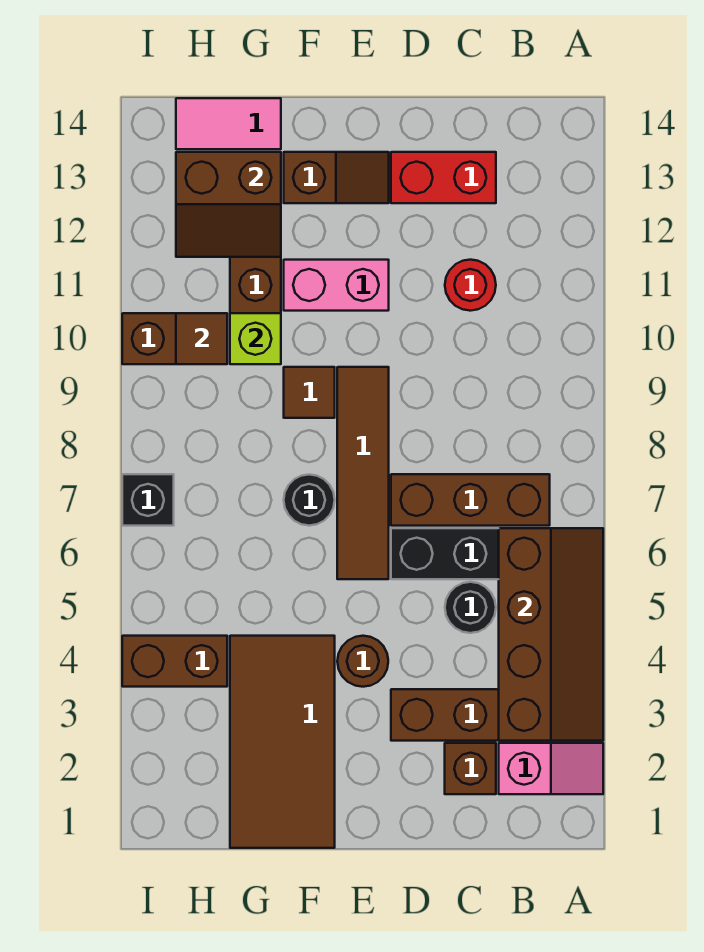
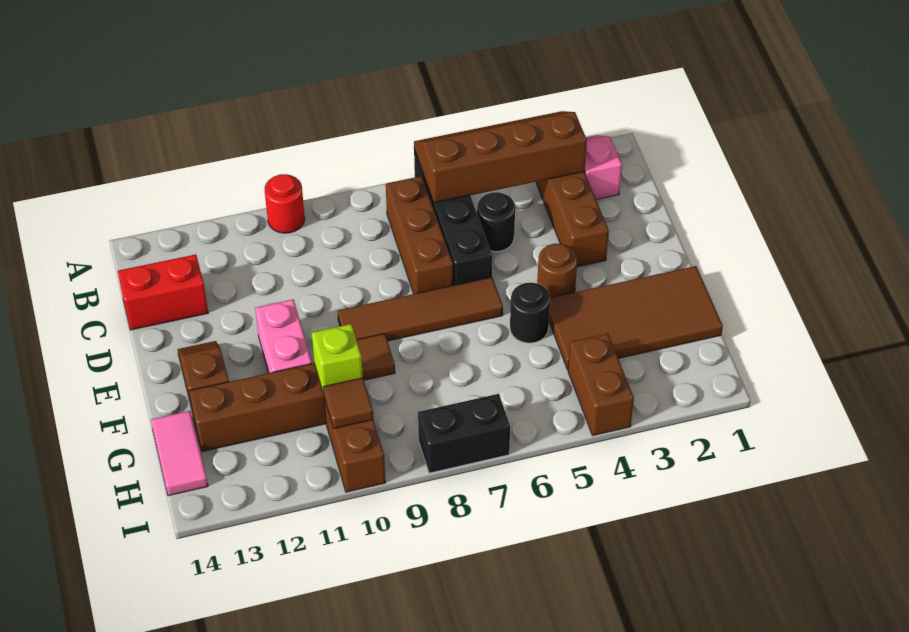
brown brick C2 level 1 -> none
red round brick C11 level 1 -> red round brick A10 level 1
red brick C13:D13 level 1 -> red brick C13:C14 level 1
black round brick F7 level 1 -> black round brick F5 level 1
brown slope G12:H13 level 2 top 13 -> none
black brick I7 level 1 -> black brick I7:I8 level 1

